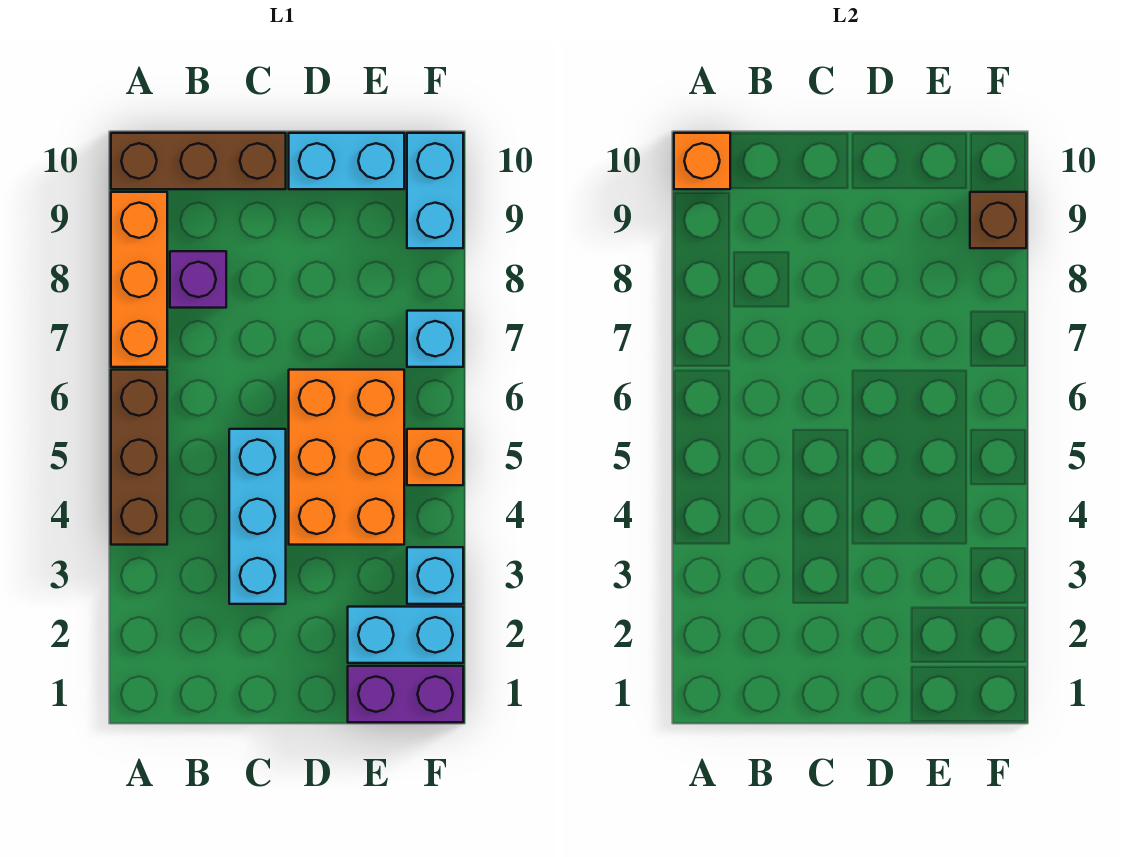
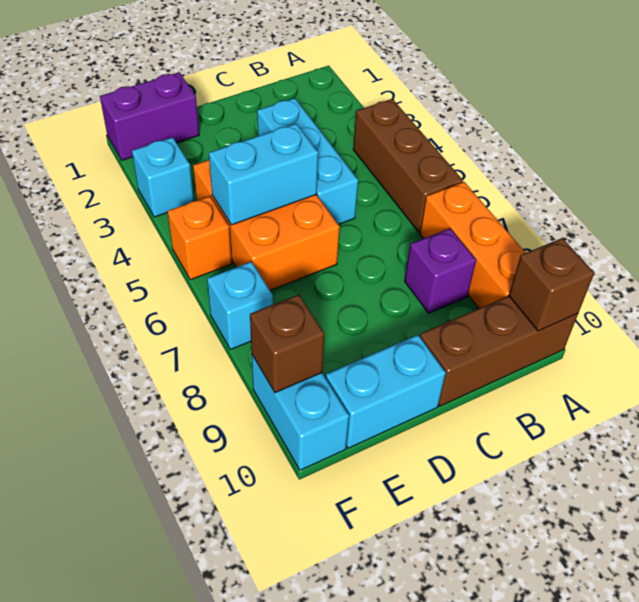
orange brick A10 level 2 -> brown brick A10 level 2
cyan brick E2:F2 level 1 -> cyan brick D5:E5 level 2

